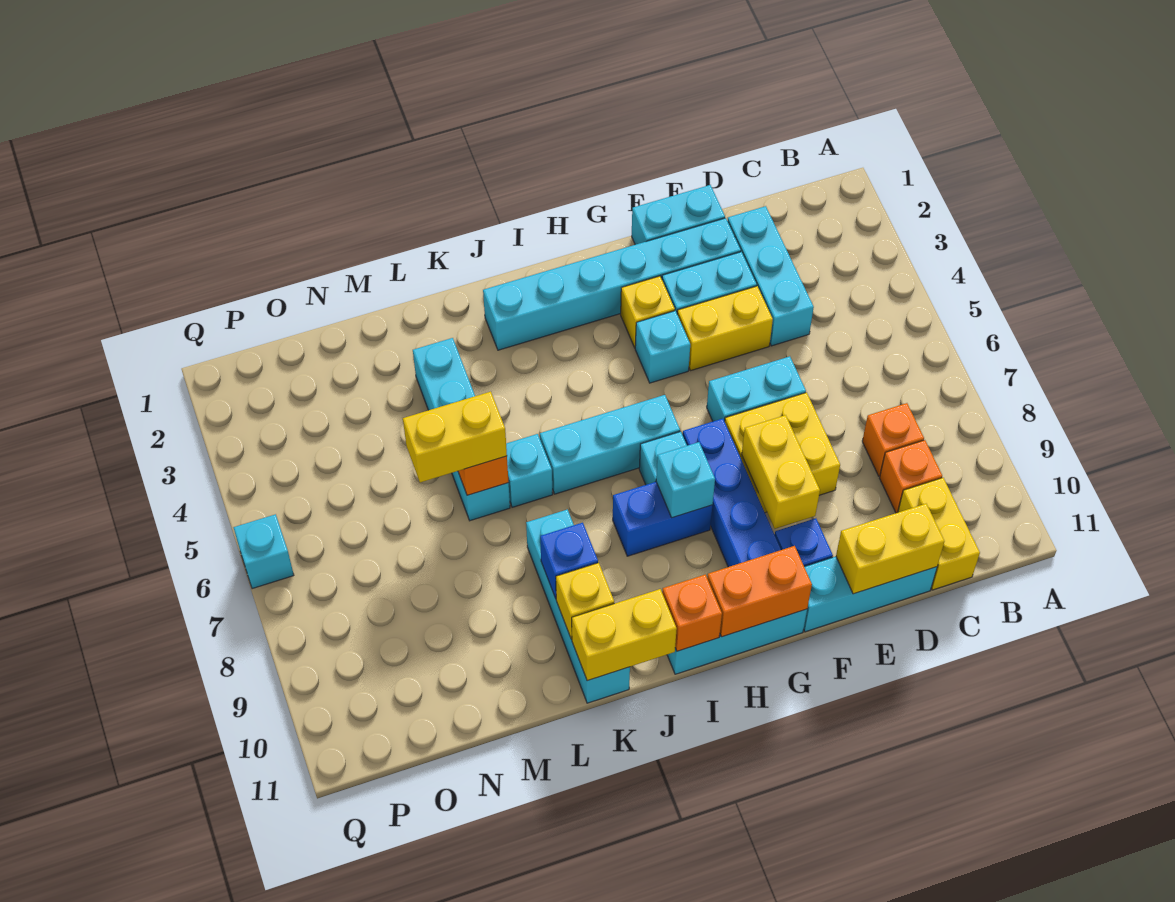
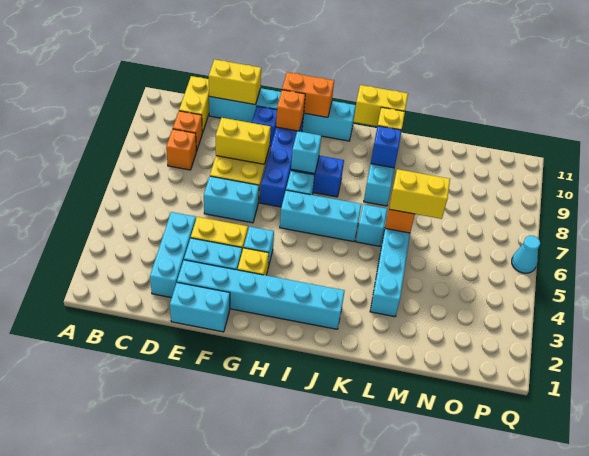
yellow brick F8:F9 level 2 -> yellow brick E8:F8 level 2
orange brick I11 level 2 -> orange brick G10 level 2
cyan brick Q6 level 1 -> cyan cone Q6 level 1

